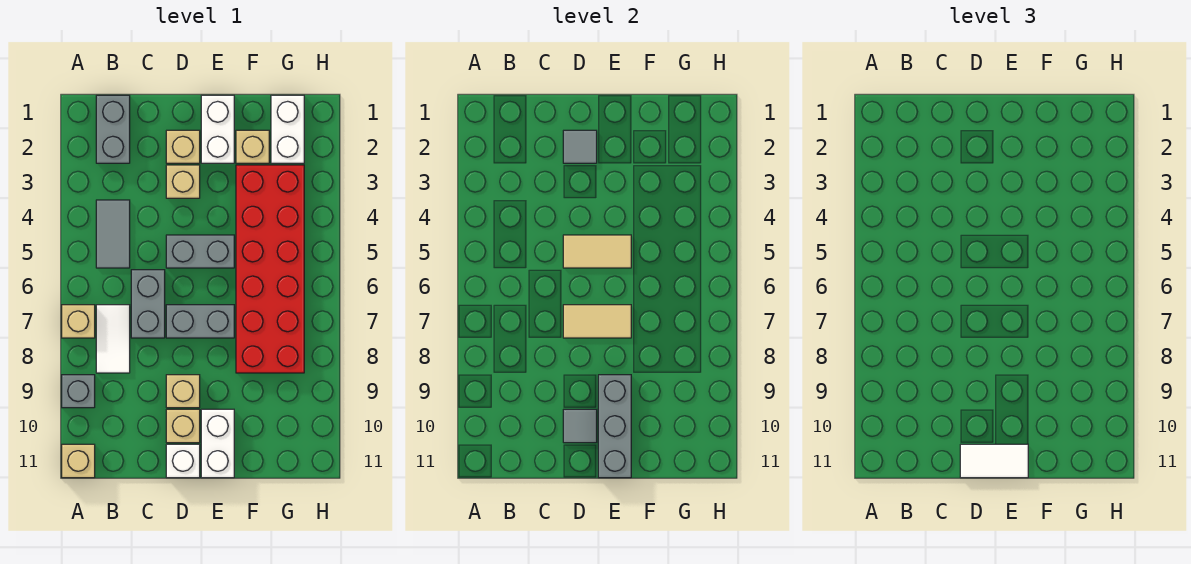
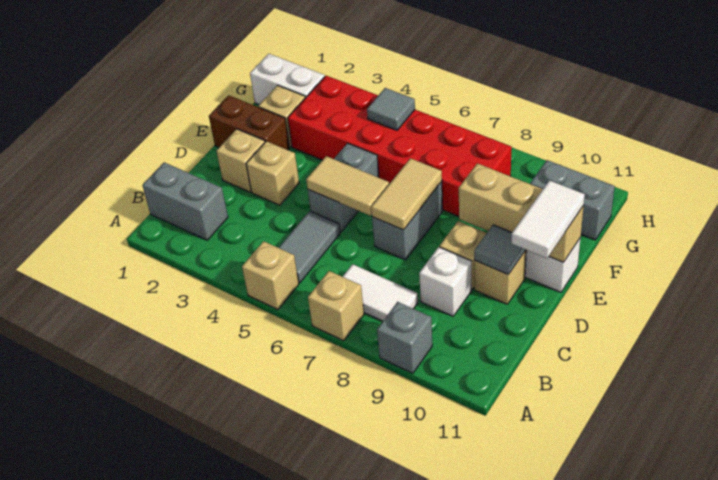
tan brick A11 level 1 -> tan brick A5 level 1
grey tile B4:B5 level 1 -> grey tile B5:C5 level 1
grey brick C6:C7 level 1 -> grey brick G10:G11 level 1
grey tile D2 level 2 -> grey tile G5 level 2
tan tile D5:E5 level 2 -> tan tile D5:D6 level 2
white brick D11 level 1 -> white brick C9 level 1
white brick E1:E2 level 1 -> brown brick E1:E2 level 1
grey brick E9:E11 level 2 -> tan brick E9:E11 level 2

